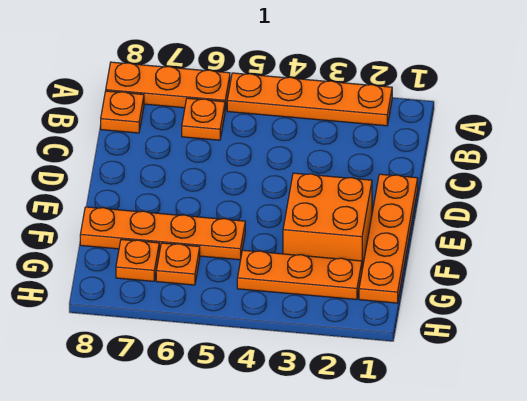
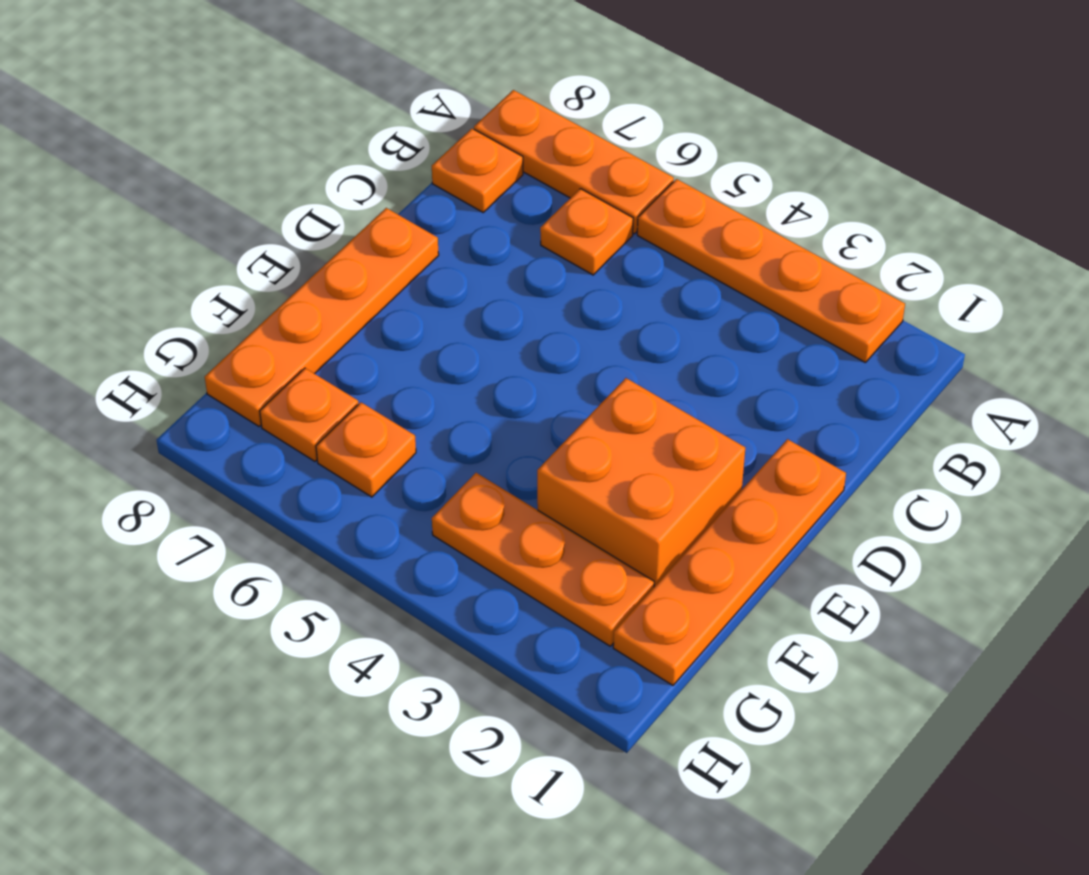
orange plate F5:F8 level 1 -> orange plate D8:G8 level 1

